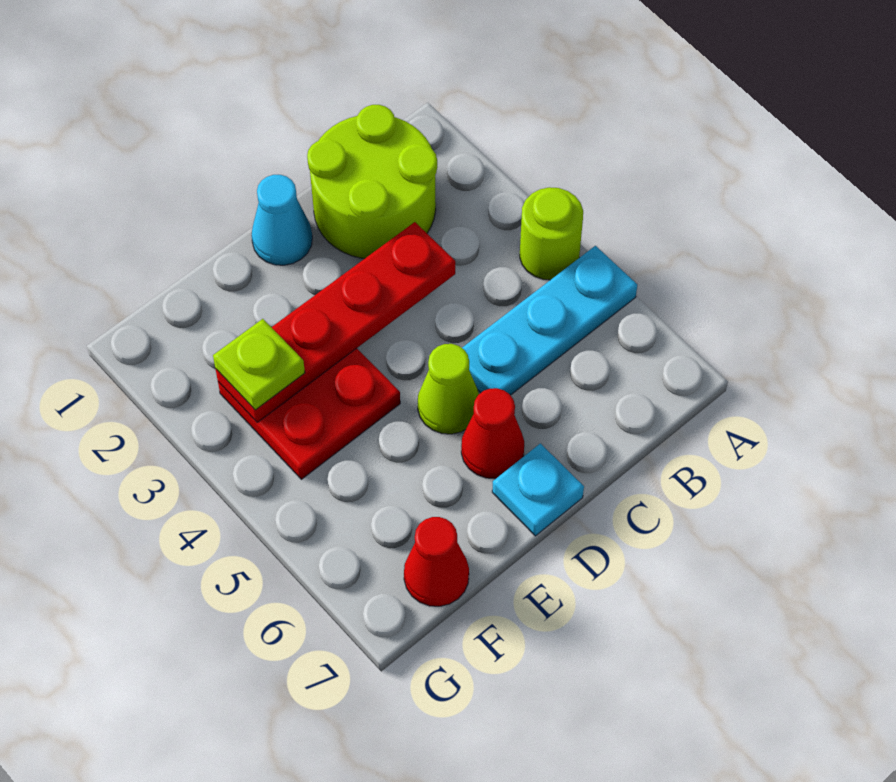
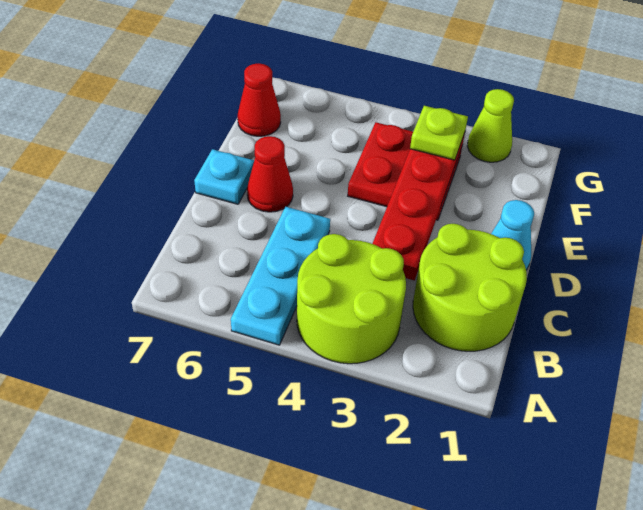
lime round brick A4 level 1 -> lime round brick A3:B4 level 1
lime cone D5 level 1 -> lime cone G2 level 1

